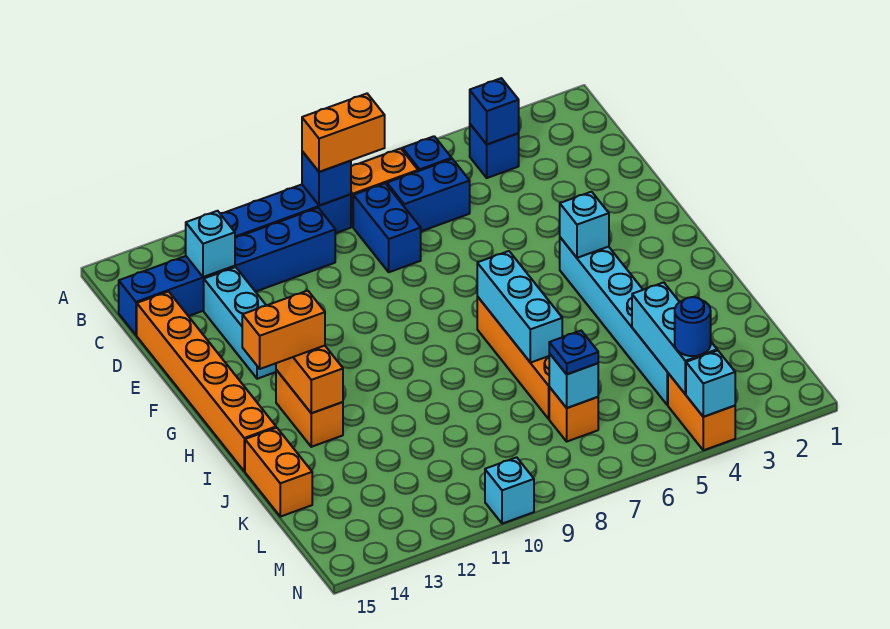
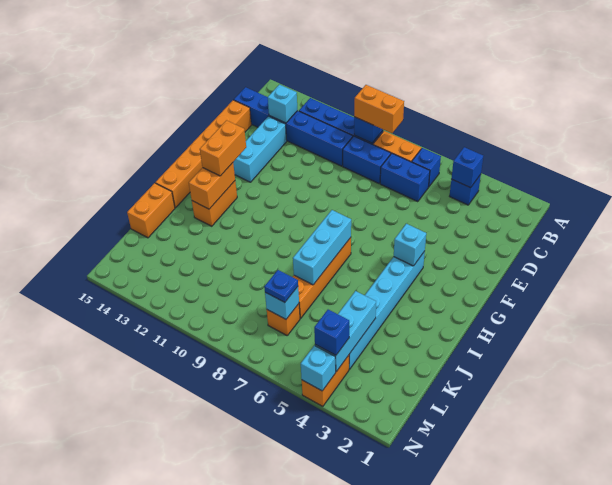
blue brick C8:D8 level 1 -> blue brick C8:C9 level 1
orange brick H13:H14 level 3 -> orange brick G13:H13 level 3
blue round brick M4 level 3 -> blue brick M4 level 3
cyan brick N10 level 1 -> none

